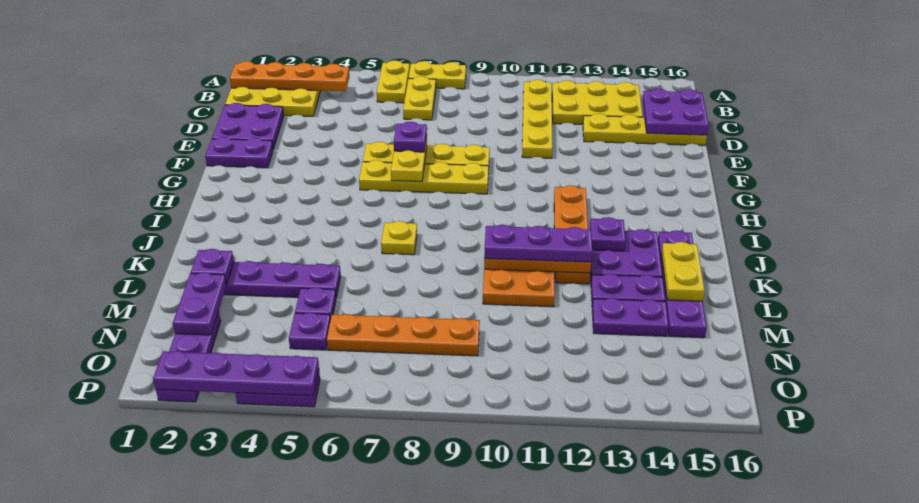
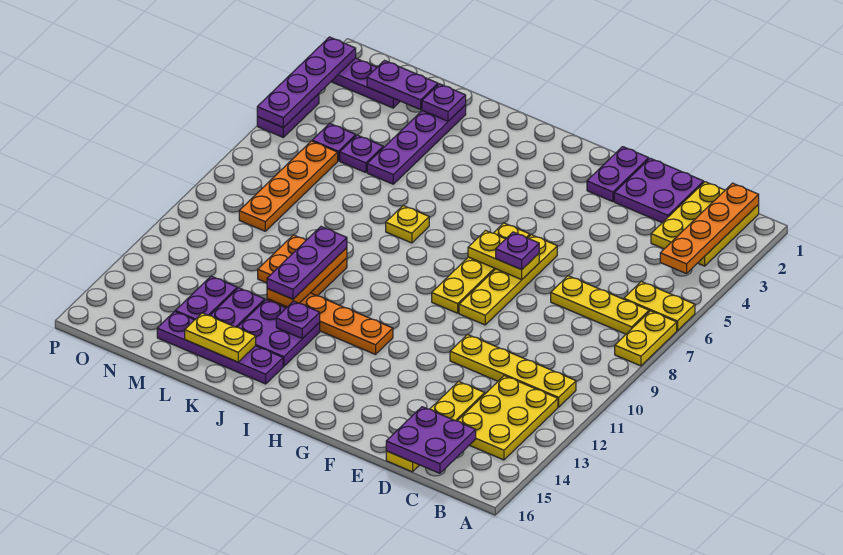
yellow plate B7:C7 level 1 -> yellow plate B7:D7 level 1

